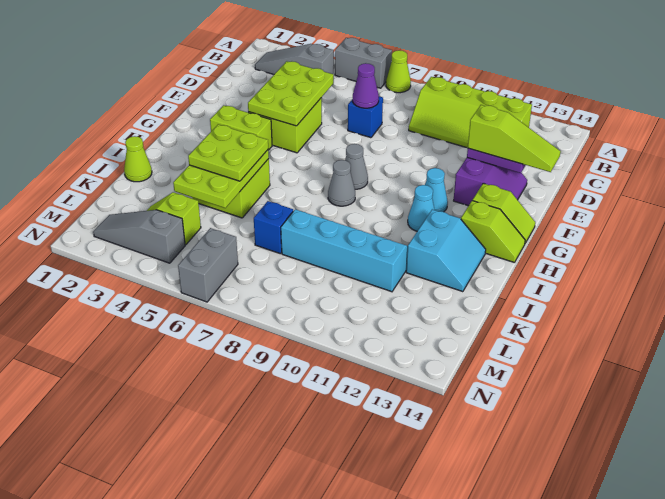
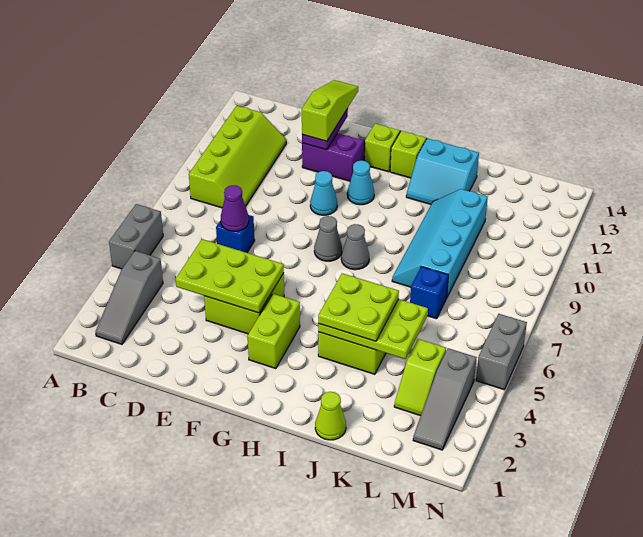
lime cone A7 level 1 -> none
cyan cone H11 level 1 -> cyan cone F10 level 1
cyan slope I12:J13 level 1 top 12 -> cyan slope I12:J13 level 1 top 13
grey brick M6:N6 level 1 -> grey brick N5:N6 level 1

